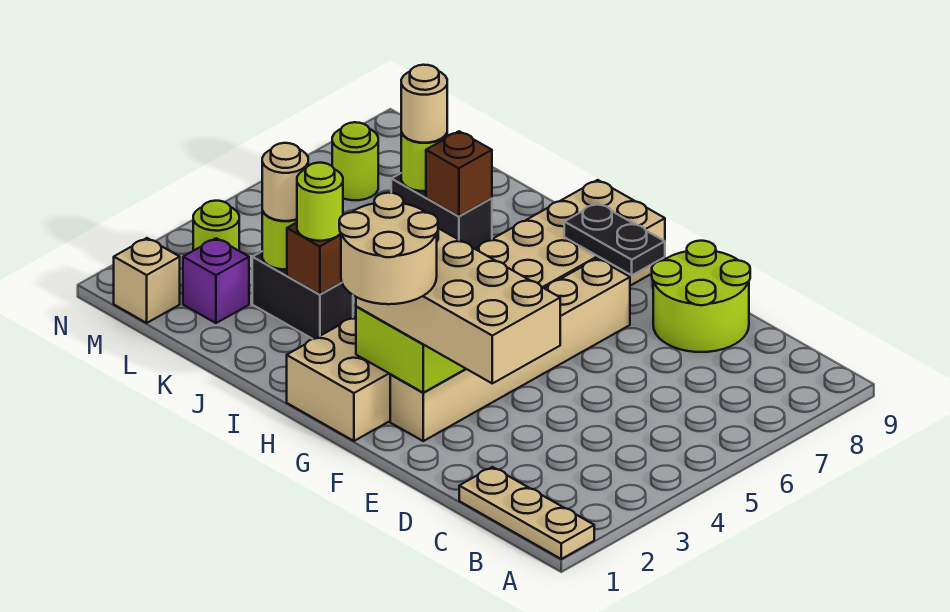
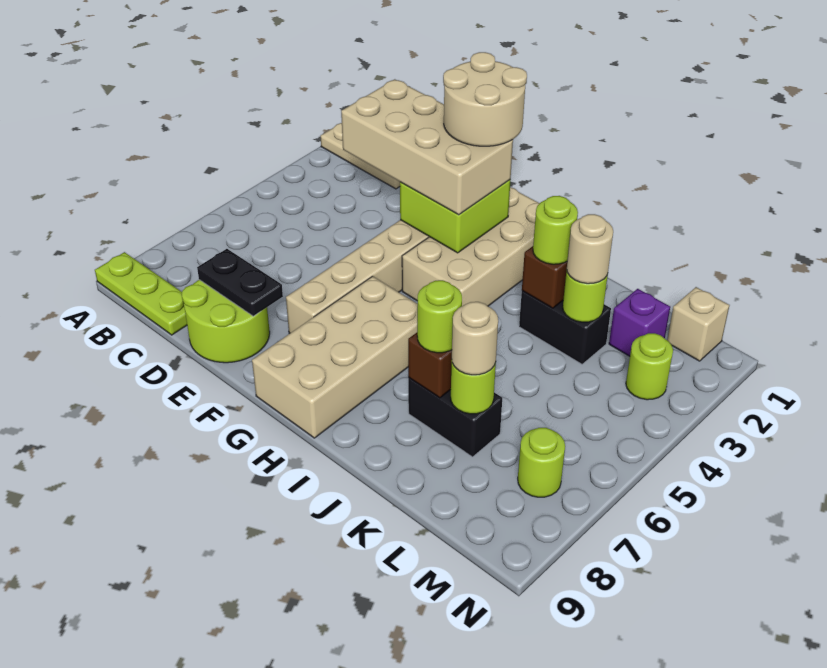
none -> lime plate A9:C9 level 1
black plate F8:G8 level 2 -> black plate D8:E8 level 2
none -> lime round brick J7 level 3

